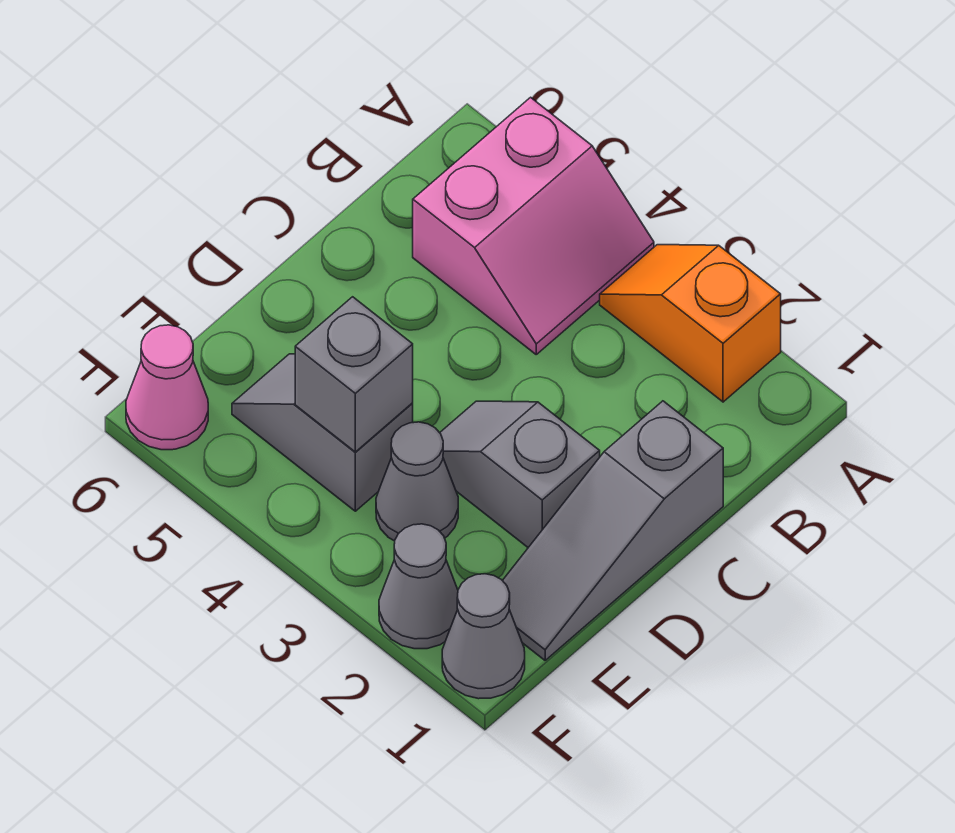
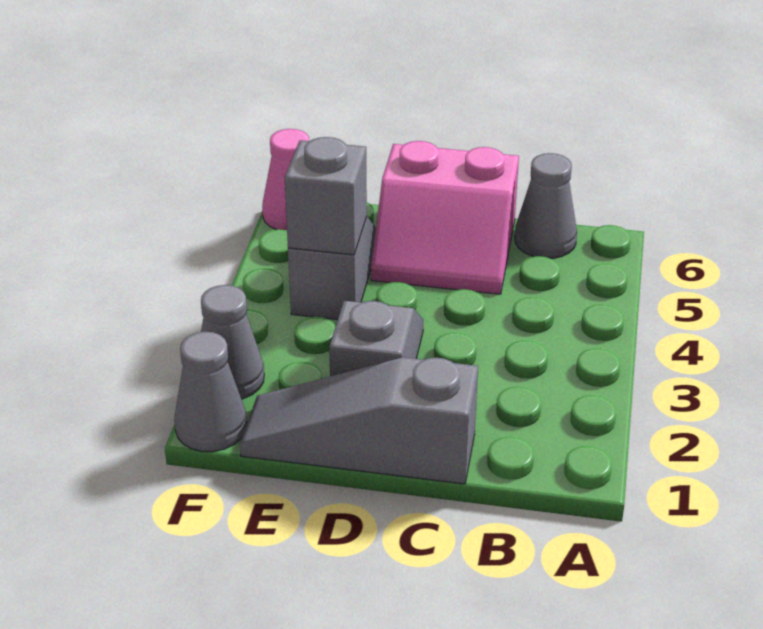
orange slope A2:A3 level 1 top 2 -> none
pink slope A4:B5 level 1 top 5 -> pink slope C5:D6 level 1 top 6
grey cone E3 level 1 -> grey cone B6 level 1

